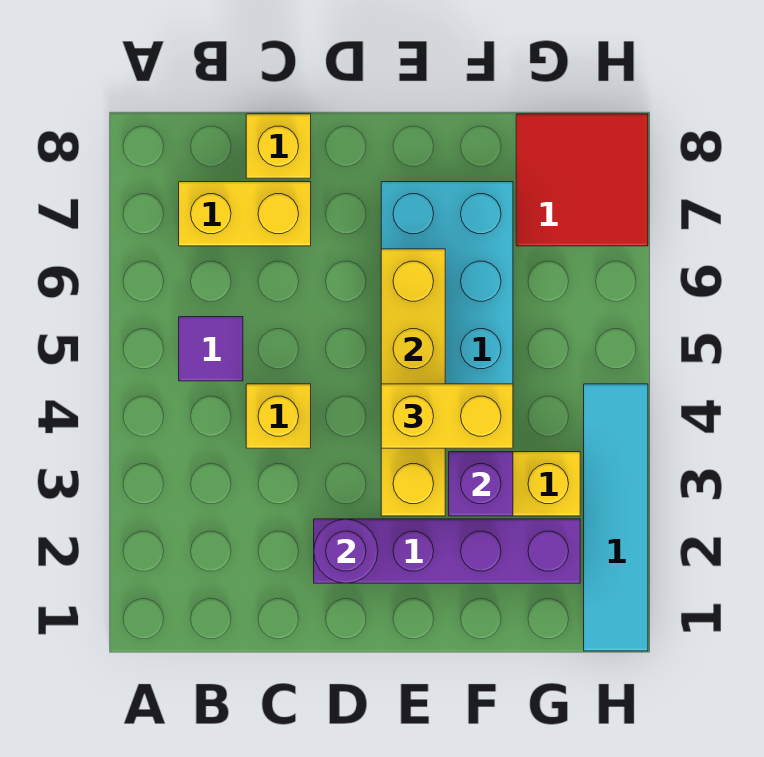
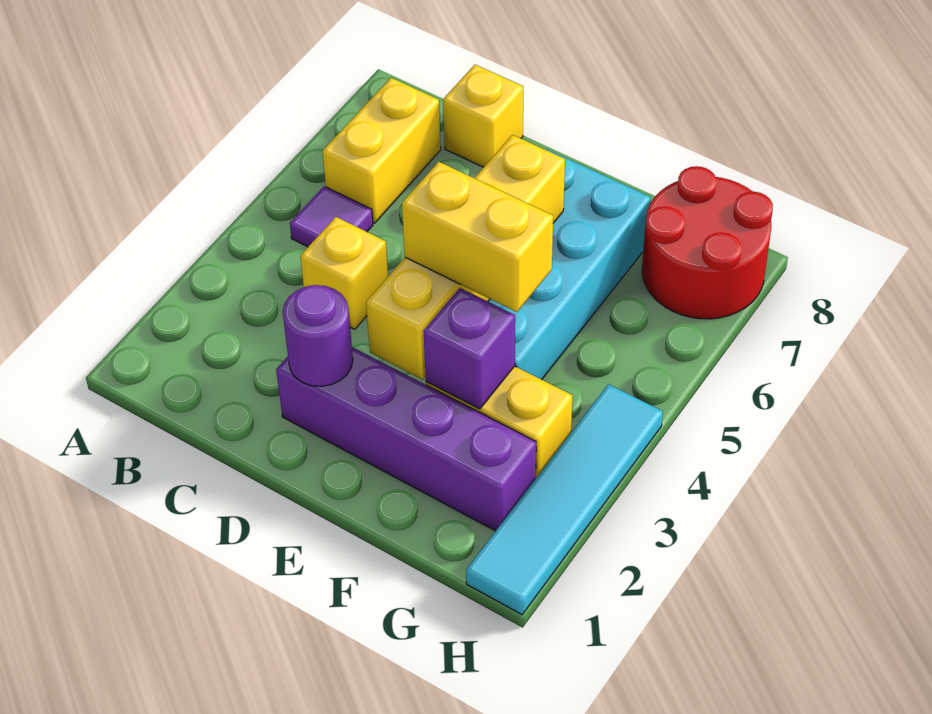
yellow brick B7:C7 level 1 -> yellow brick B6:B7 level 1
red tile G7:H8 level 1 -> red round brick G7:H8 level 1

